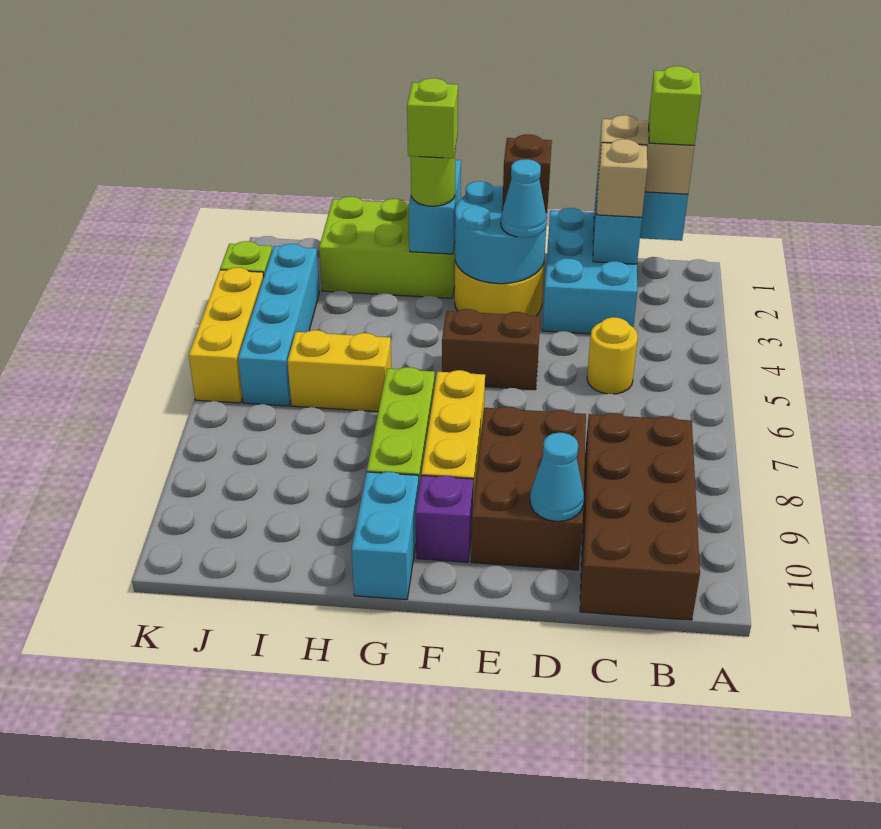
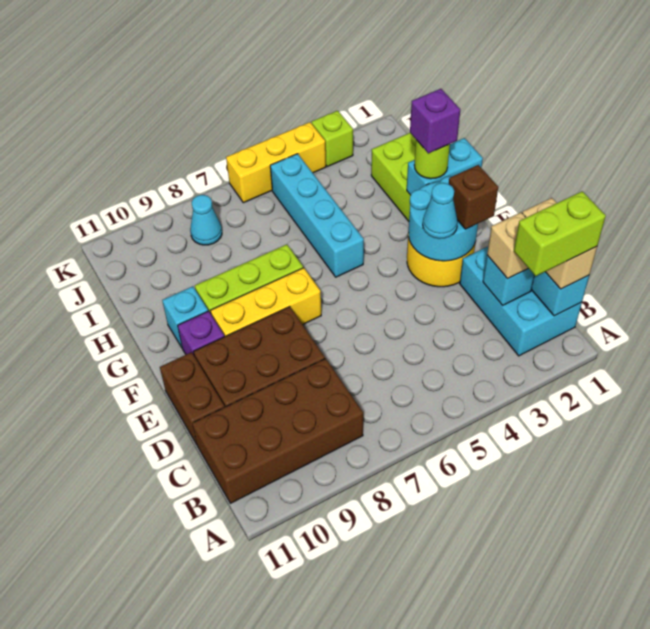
lime brick B1 level 4 -> lime brick B1:B2 level 4
cyan brick C1:D3 level 1 -> cyan brick B1:D2 level 1
yellow round brick C5 level 1 -> none
cyan cone D10 level 2 -> cyan cone J8 level 1
brown brick E5:F5 level 1 -> brown brick D11:E11 level 1
lime brick G2 level 4 -> purple brick G2 level 4
cyan brick G10:G11 level 1 -> cyan brick G10 level 1
yellow brick H6:I6 level 1 -> none
cyan brick J3:J6 level 1 -> cyan brick G5:J5 level 1

